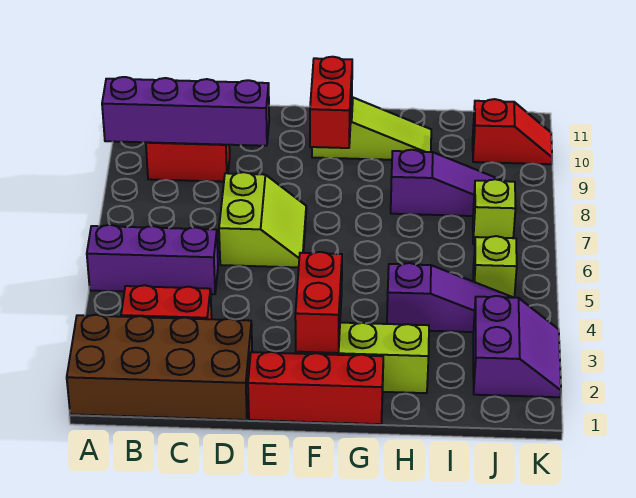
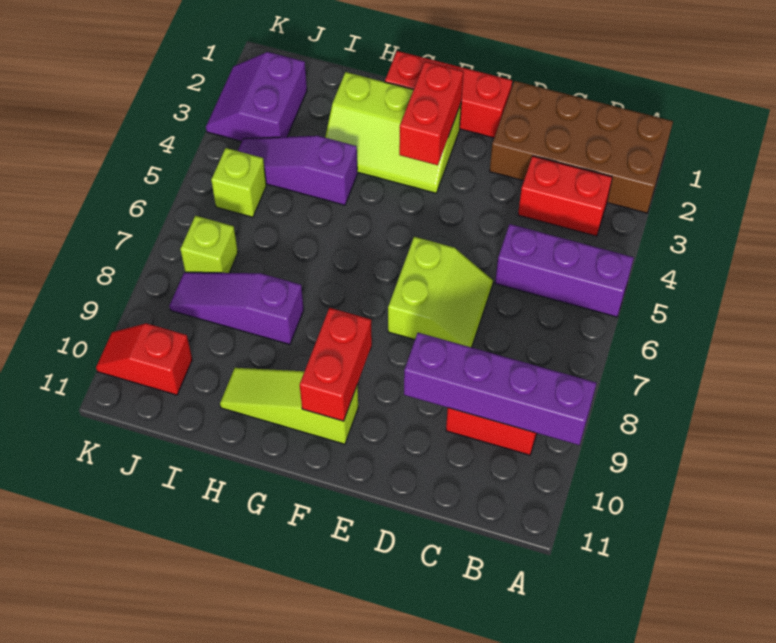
lime slope D6:E7 level 1 top D -> lime slope D6:E7 level 1 top E

